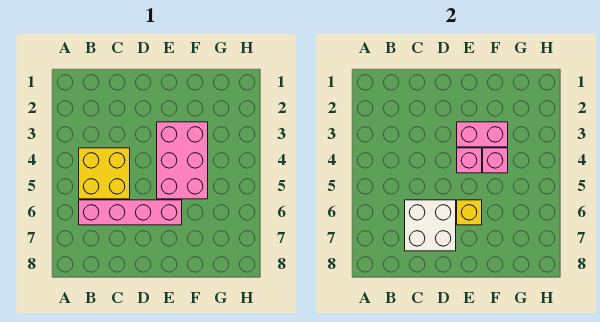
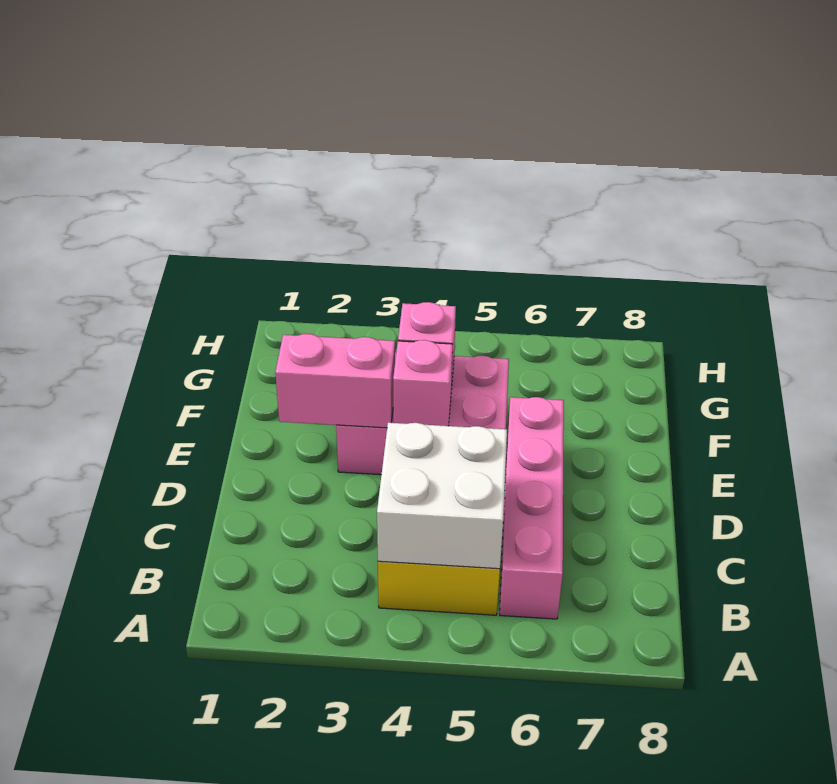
white brick C6:D7 level 2 -> white brick B4:C5 level 2
pink brick E3:F3 level 2 -> pink brick E2:E3 level 2
yellow brick E6 level 2 -> none

